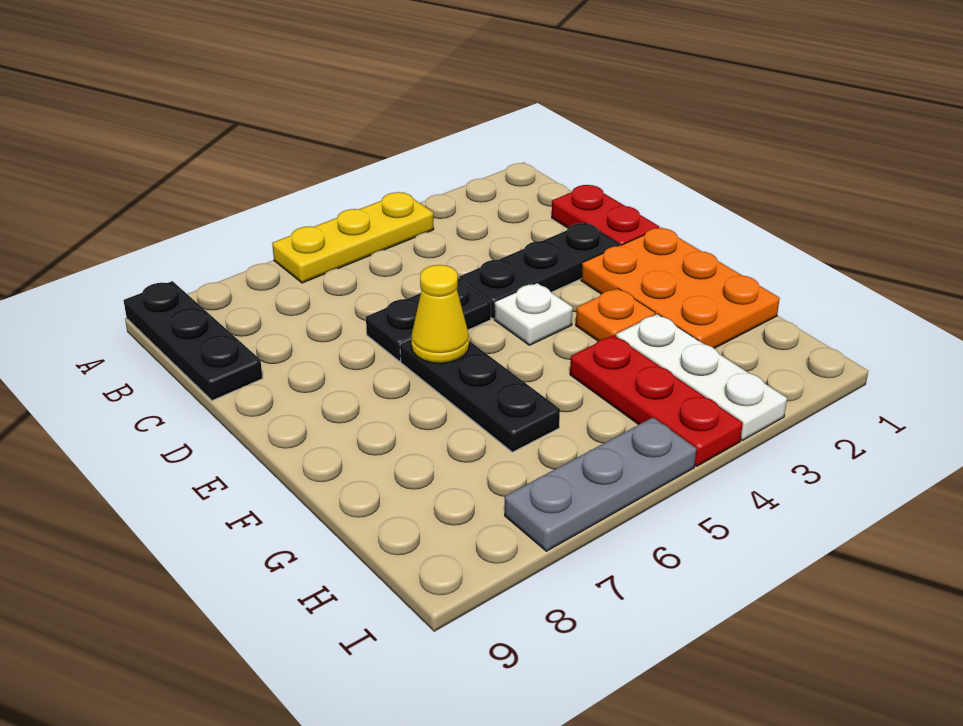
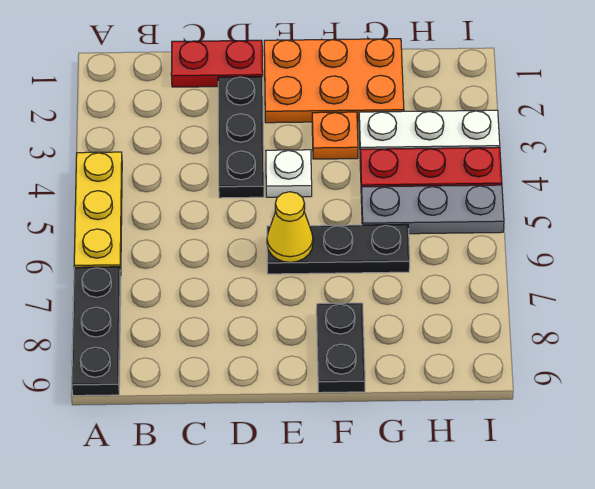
black plate A9:C9 level 1 -> black plate A7:A9 level 1
black plate D5:D6 level 1 -> black plate F8:F9 level 1
grey plate I5:I7 level 1 -> grey plate G5:I5 level 1

